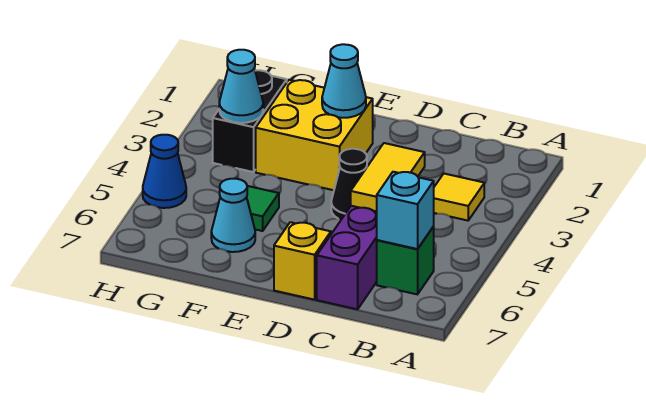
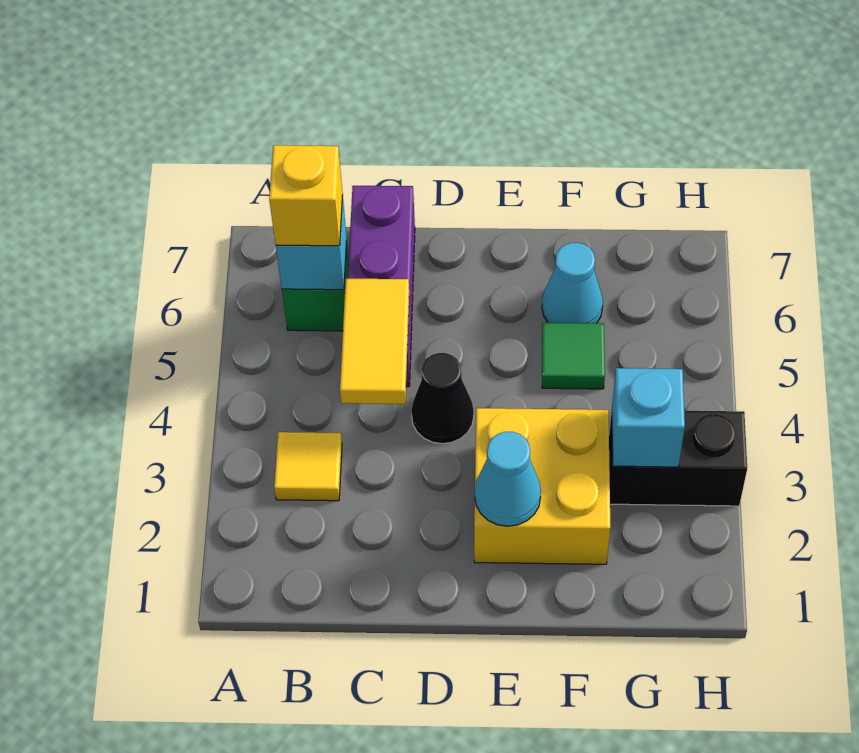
yellow brick D7 level 1 -> yellow brick B6 level 3
black brick G2:G3 level 1 -> black brick G3:H3 level 1
cyan cone G3 level 2 -> cyan brick G3 level 2
blue cone H5 level 1 -> none

